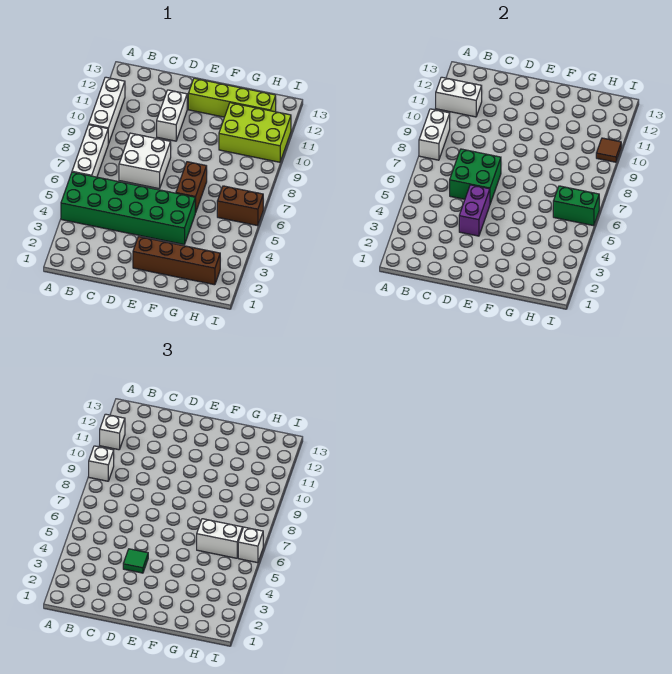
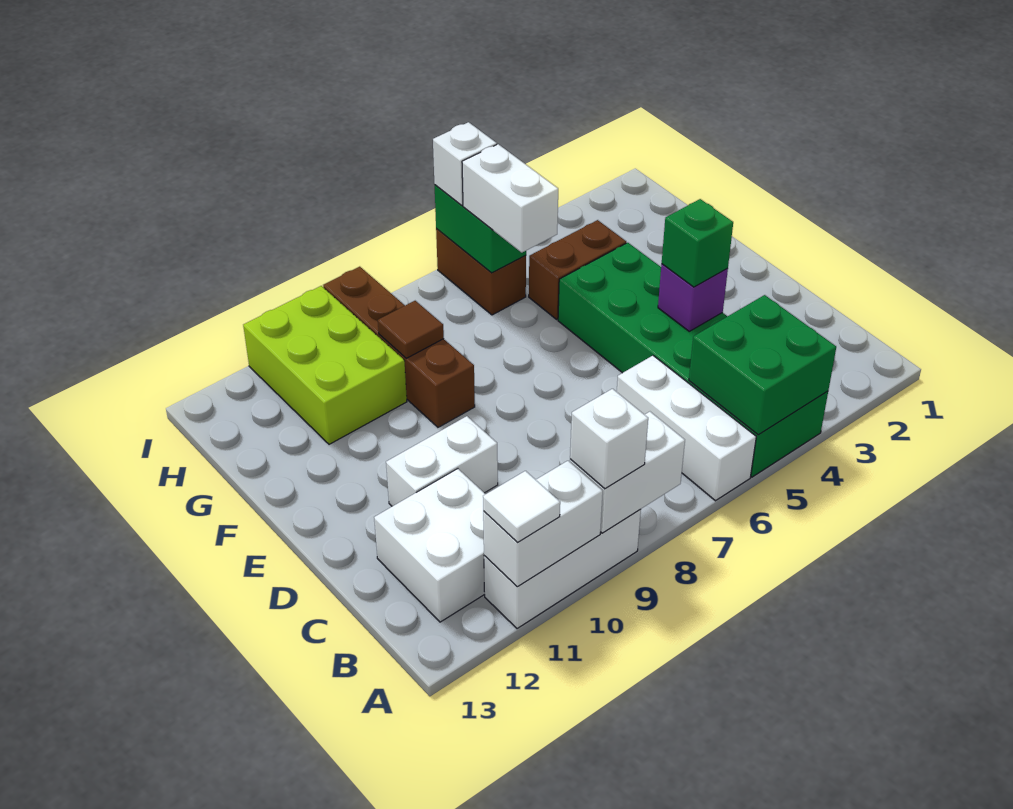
white brick A6:A8 level 1 -> white brick A6:C6 level 1
white brick A11:B11 level 2 -> white brick A10:A11 level 2
white brick A11 level 3 -> white tile A11 level 3
green brick C6:D7 level 2 -> green brick A4:B5 level 2
white brick C7:D8 level 1 -> white brick B11:C12 level 1
purple brick D4:D5 level 2 -> purple brick D4 level 2
green tile D4 level 3 -> green brick D4 level 3
brown brick E2:H2 level 1 -> brown brick F9:I9 level 1
lime brick E12:H12 level 1 -> none
brown brick F6:F7 level 1 -> brown brick G4:G5 level 1
brown tile I10 level 2 -> brown tile G9 level 2

